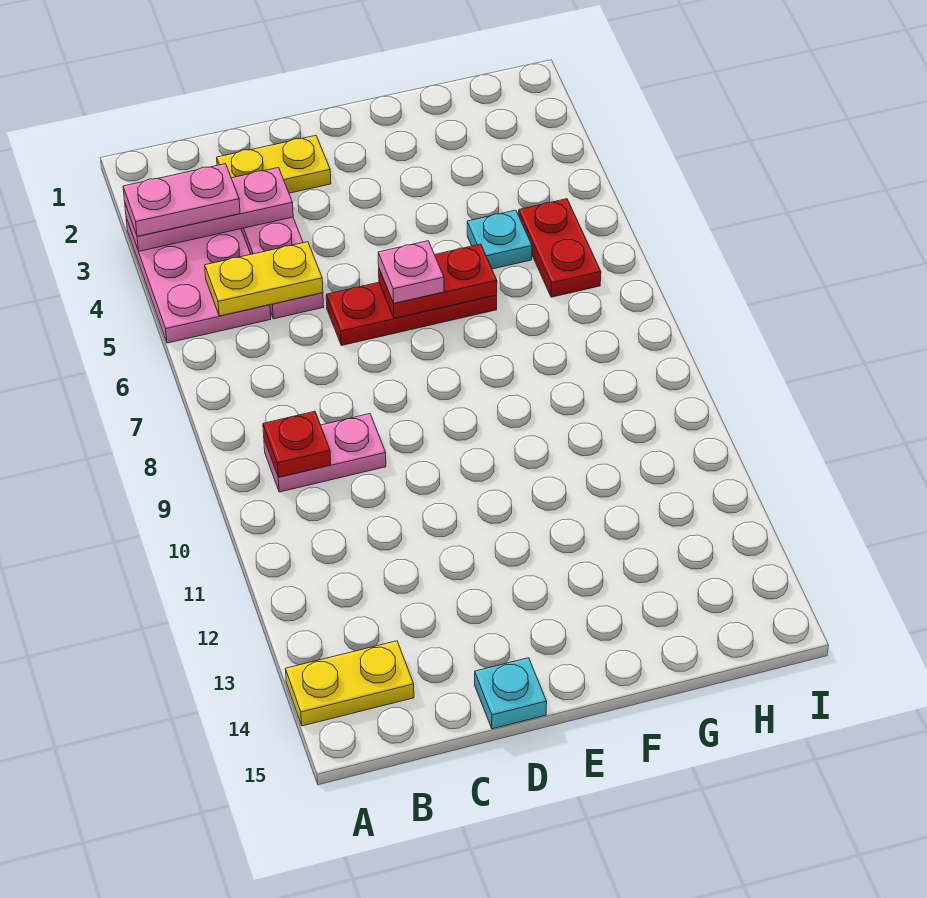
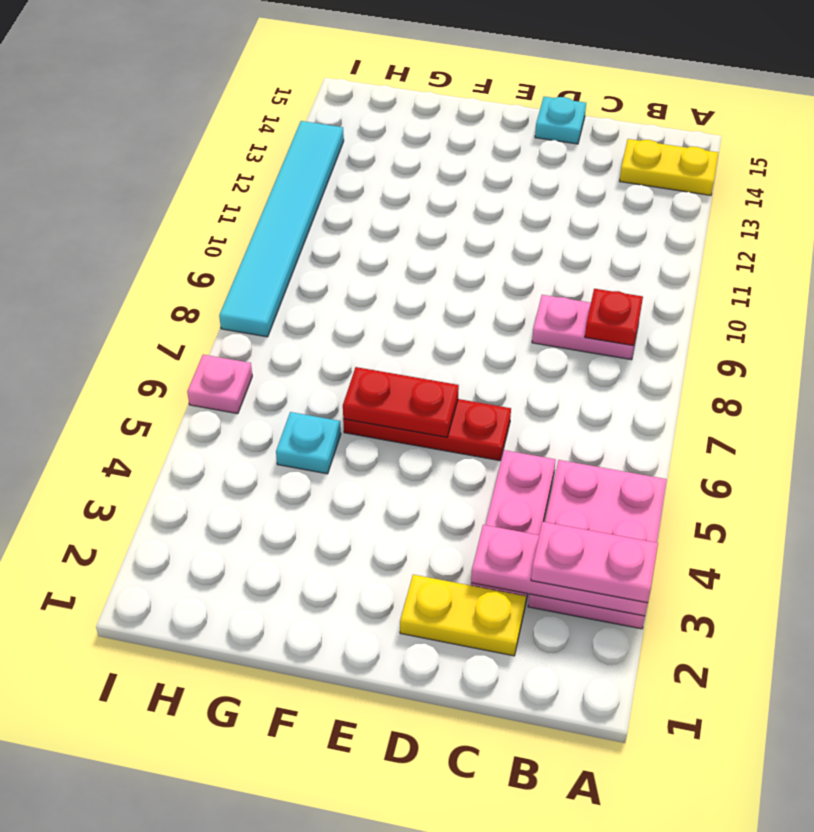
yellow plate B5:C5 level 2 -> none
pink plate E6 level 3 -> pink plate I6 level 1
red plate H5:H6 level 1 -> none
none -> cyan tile I8:I13 level 1

